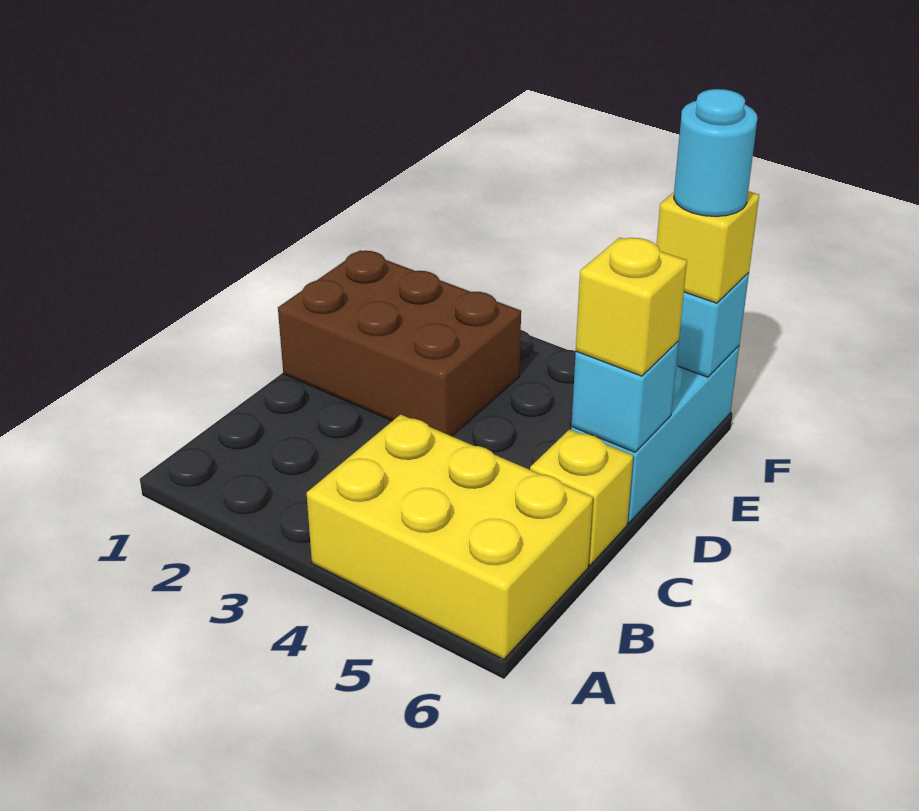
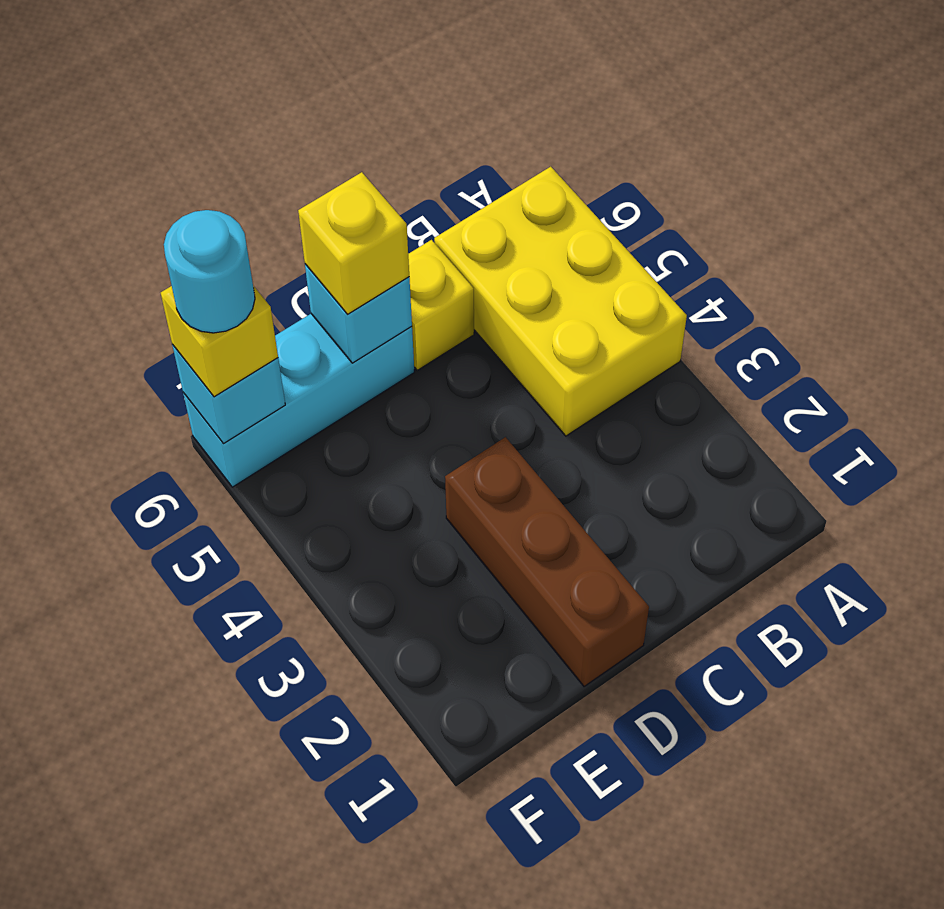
brown brick D1:E3 level 1 -> brown brick D1:D3 level 1

